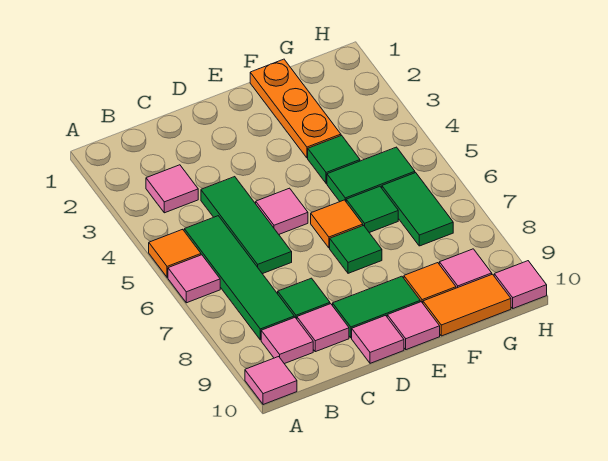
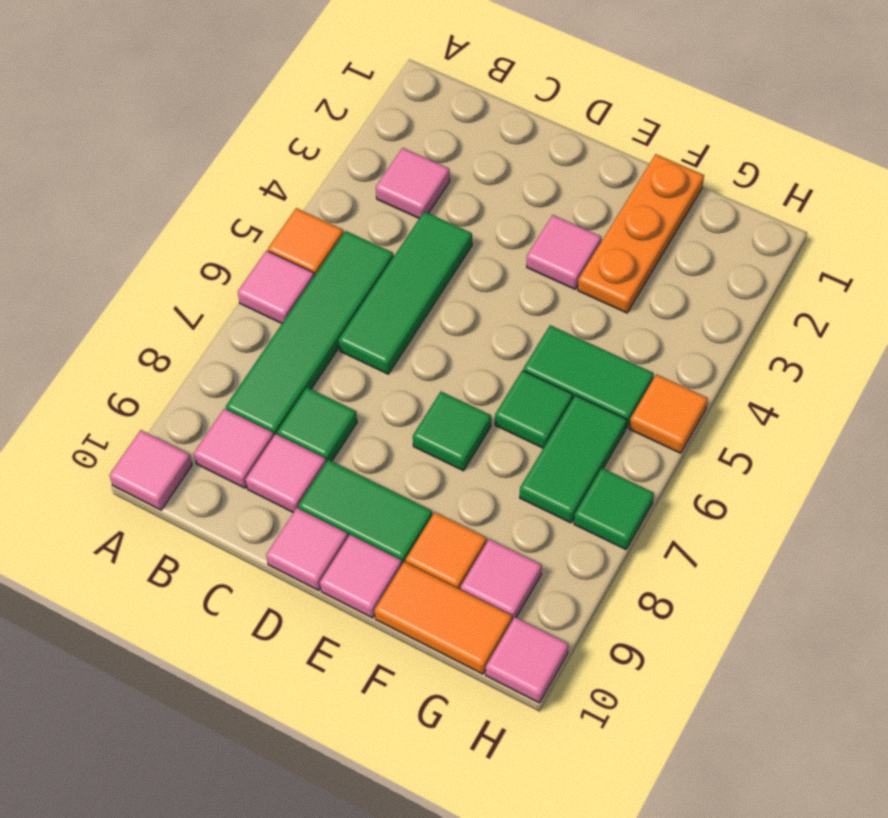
pink tile D5 level 1 -> pink tile E3 level 1
orange tile E6 level 1 -> orange tile H5 level 1
green tile F4 level 1 -> green tile H7 level 1

